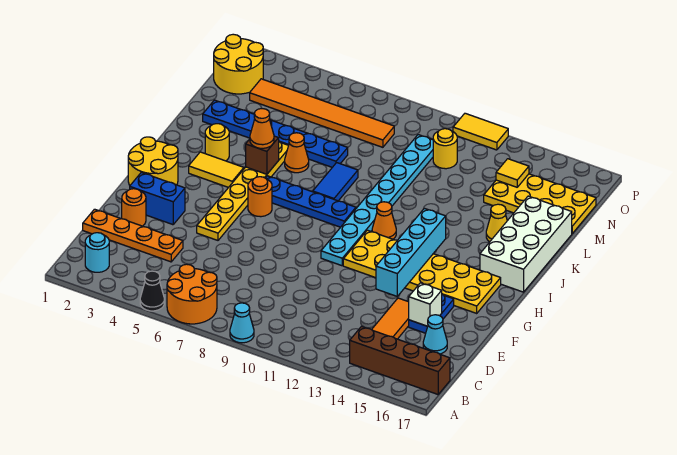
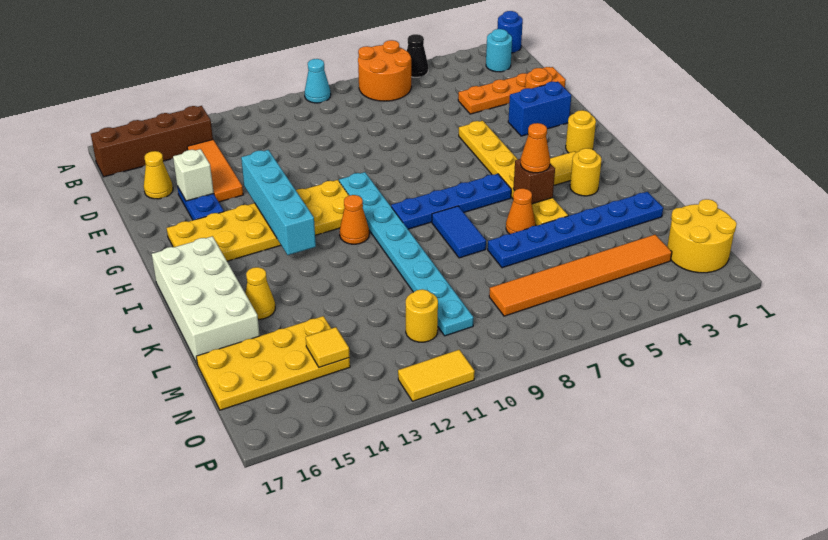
none -> blue round brick A1 level 1
cyan cone D16 level 1 -> yellow cone D16 level 1
yellow round brick G1:H2 level 1 -> yellow round brick H2 level 1
orange round brick H6 level 1 -> none

